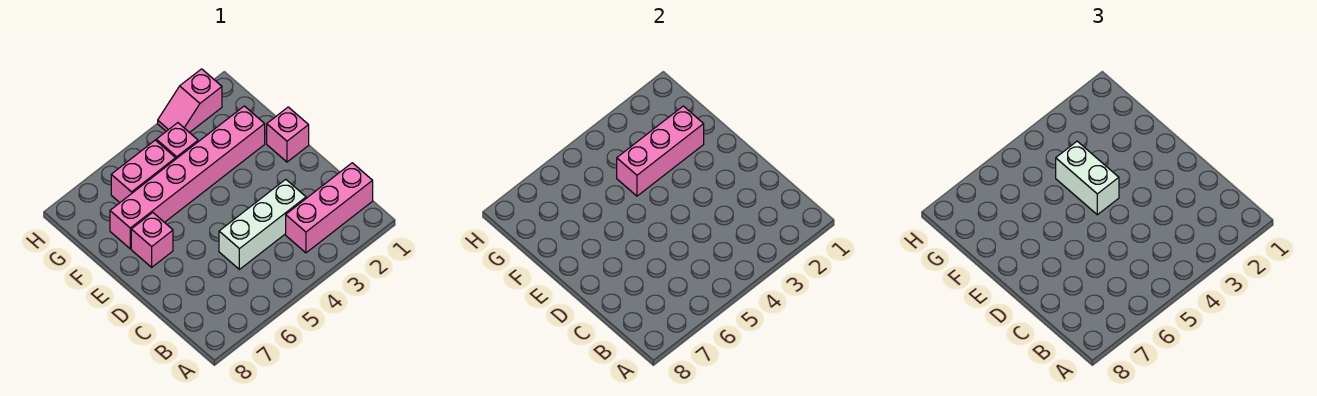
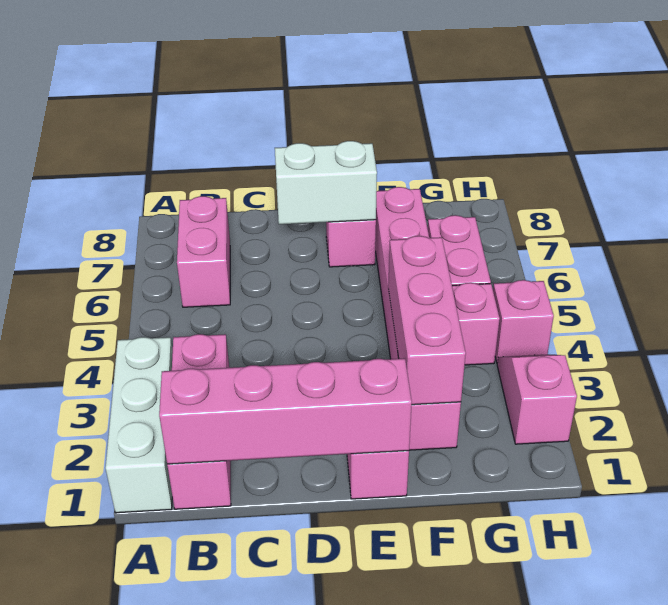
none -> pink brick B1:E1 level 2
none -> pink brick B6:B7 level 1
white brick C3:C5 level 1 -> white brick A1:A3 level 1
white brick E4:F4 level 3 -> white brick D7:E7 level 2
none -> pink brick H4 level 1

